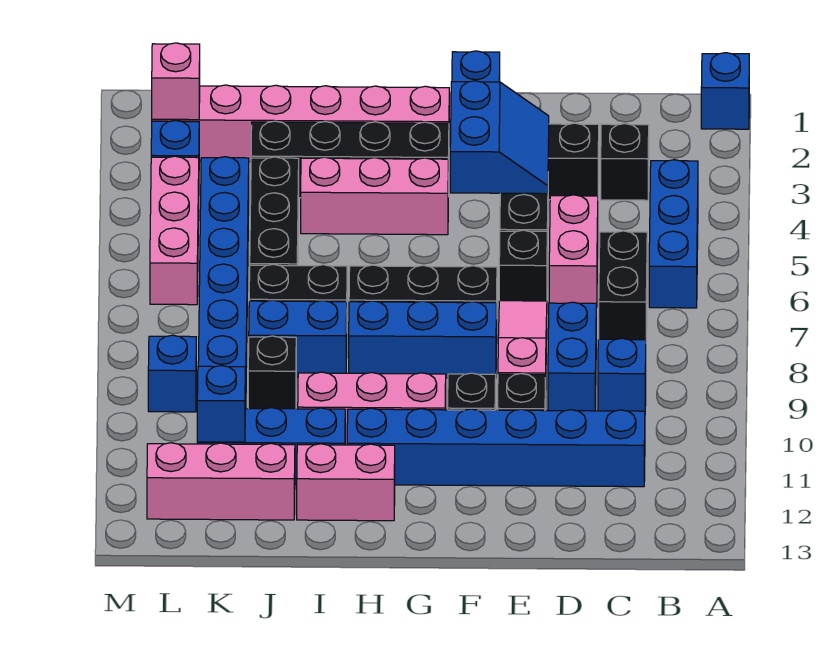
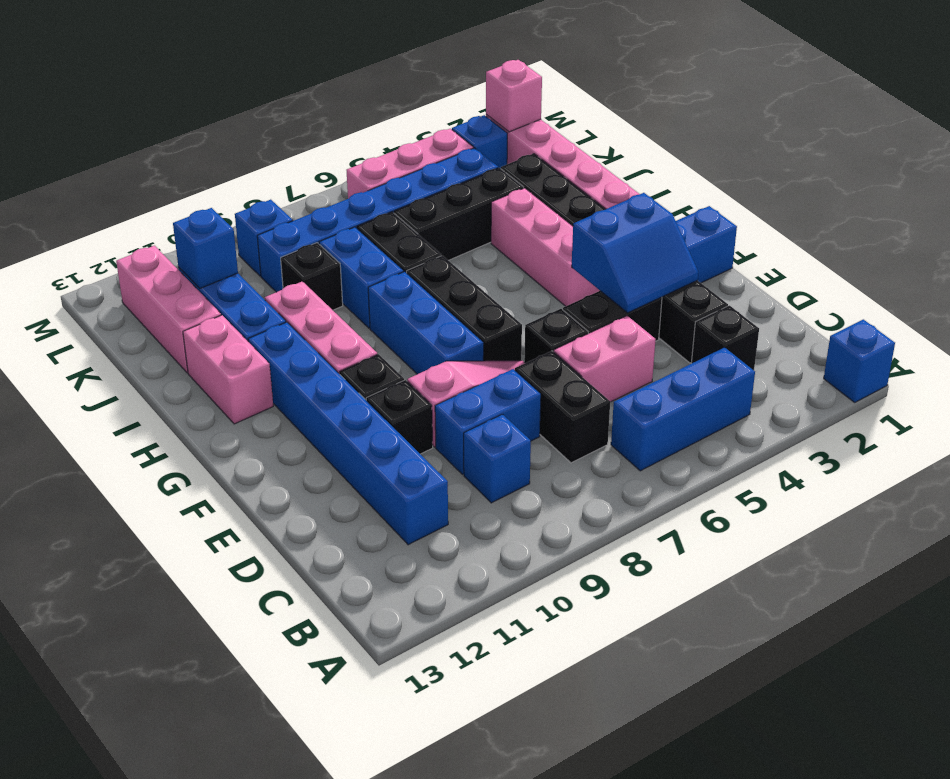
black brick C6:C7 level 1 -> black brick C7:D7 level 1

